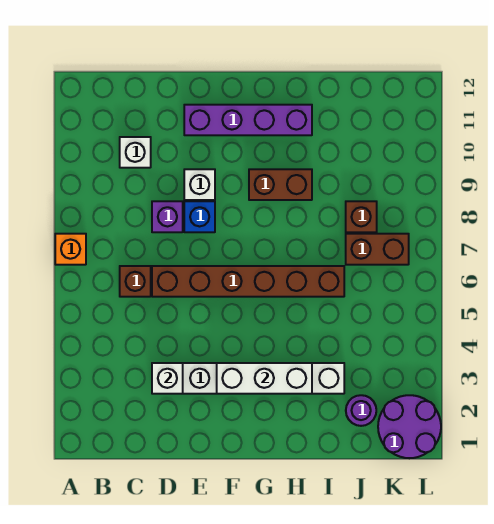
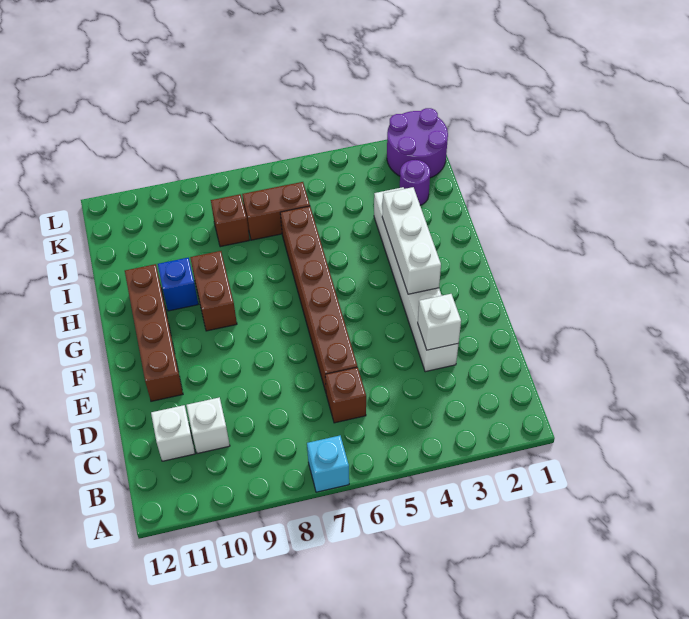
orange brick A7 level 1 -> cyan brick A7 level 1
purple brick D8 level 1 -> none
blue brick E8 level 1 -> blue brick H10 level 1
white brick E9 level 1 -> white brick C11 level 1
purple brick E11:H11 level 1 -> brown brick E11:H11 level 1
brown brick J7:K7 level 1 -> brown brick J6:J7 level 1

